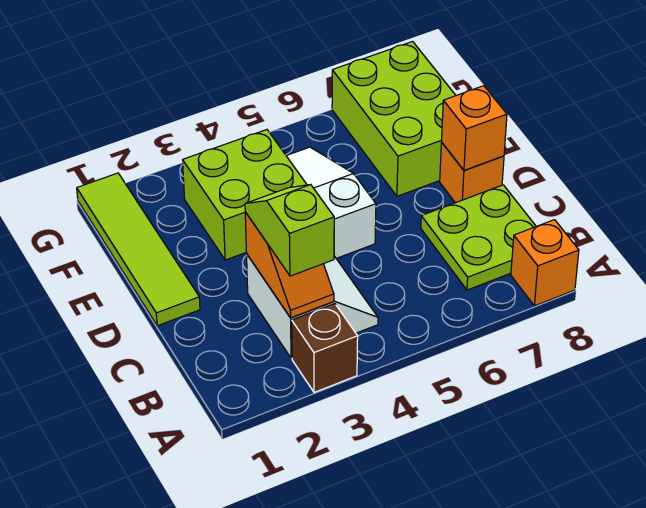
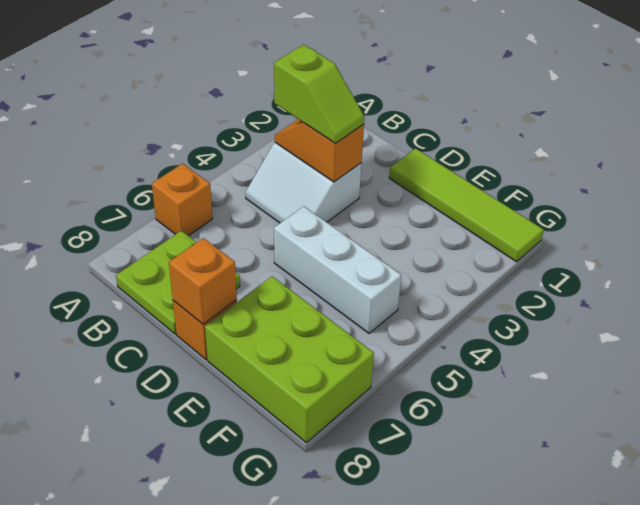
brown brick A3 level 1 -> none
orange brick A8 level 1 -> orange brick A6 level 1
white slope D5:F5 level 1 top D -> white brick D5:F5 level 1
lime brick E3:F4 level 1 -> none

